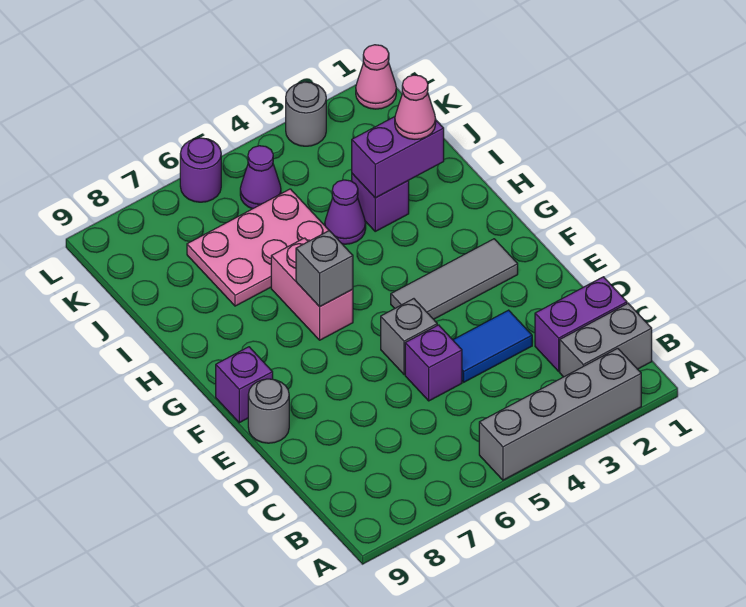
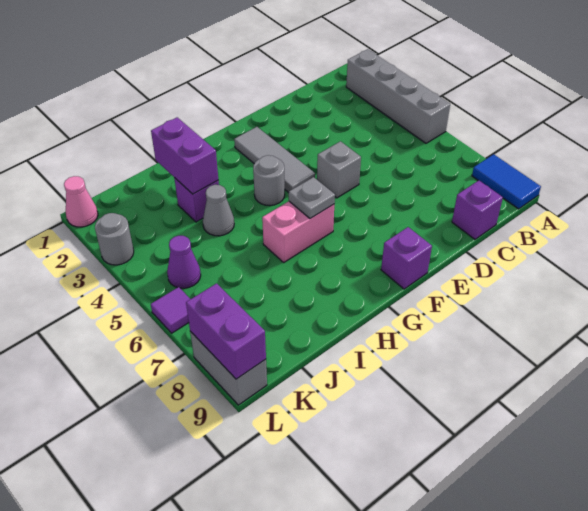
grey brick B1:B2 level 1 -> grey brick L8:L9 level 1
purple brick C1:C2 level 1 -> purple brick L8:L9 level 2
blue tile D3:D4 level 1 -> blue tile A8:A9 level 1
purple brick D5 level 1 -> purple brick C9 level 1
grey round brick E9 level 1 -> grey round brick G4 level 1
grey brick G6 level 2 -> grey plate G6 level 2
pink cone I2 level 3 -> none
purple cone I4 level 1 -> grey cone I4 level 1
pink plate I5:J7 level 1 -> none
purple round brick L6 level 1 -> purple tile L6 level 1

